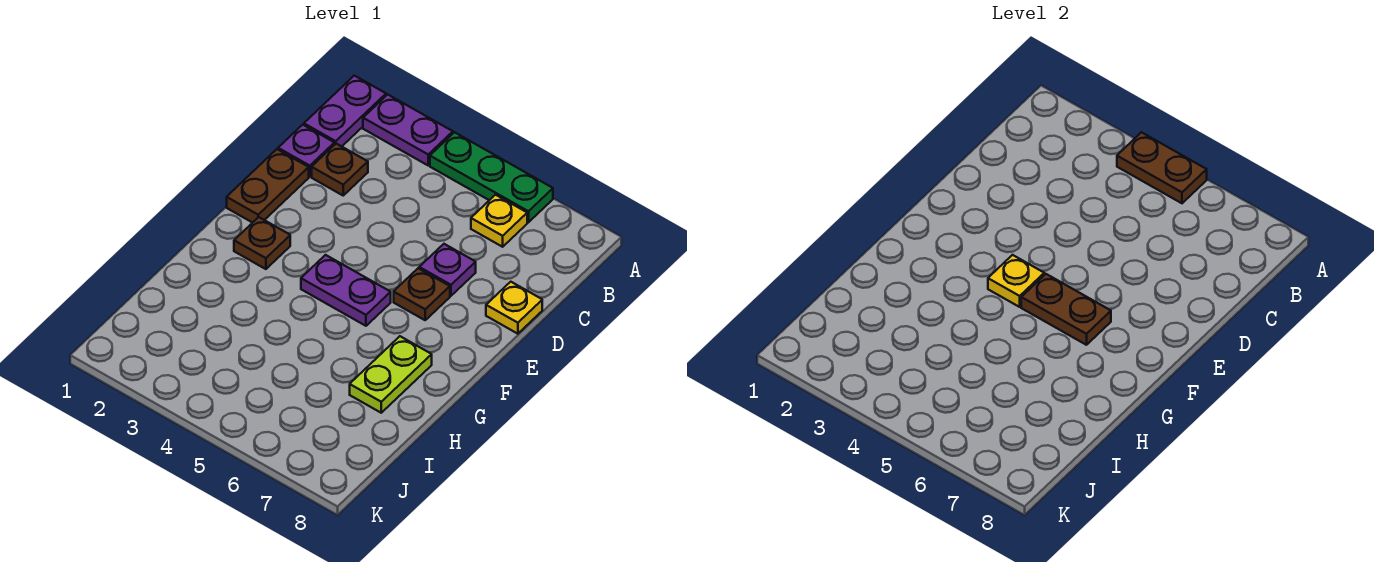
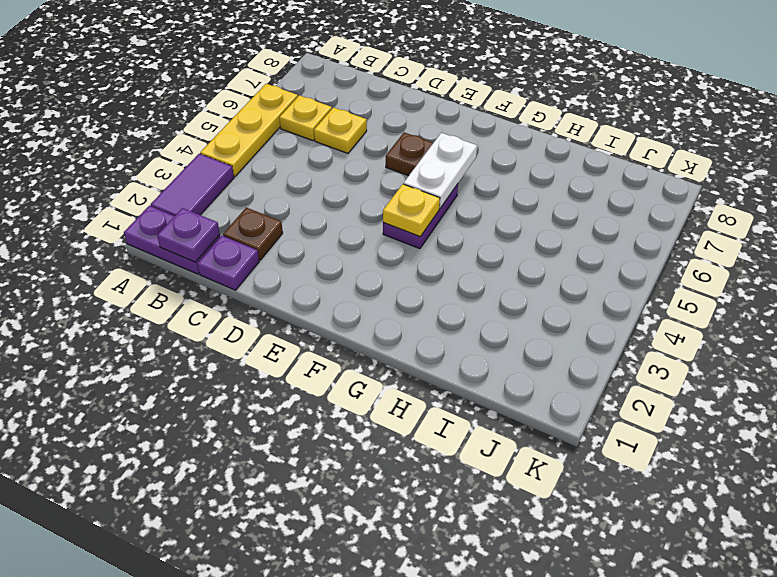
purple plate A2:A3 level 1 -> purple tile A2:A3 level 1
green plate A4:A6 level 1 -> yellow plate A4:A6 level 1
brown plate A4:A5 level 2 -> none
brown plate D1:E1 level 1 -> none
purple plate D6 level 1 -> purple plate B1 level 2
yellow plate D8 level 1 -> yellow plate C6 level 1
brown plate F2 level 1 -> none
brown plate F5:F6 level 2 -> white plate F5:F6 level 2
lime plate G7:H7 level 1 -> none

